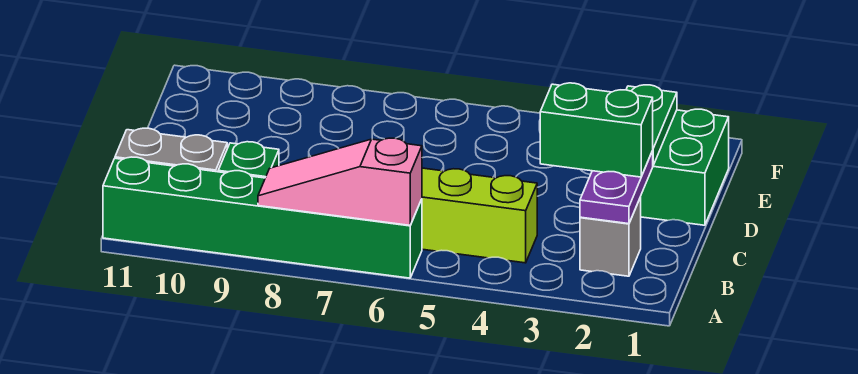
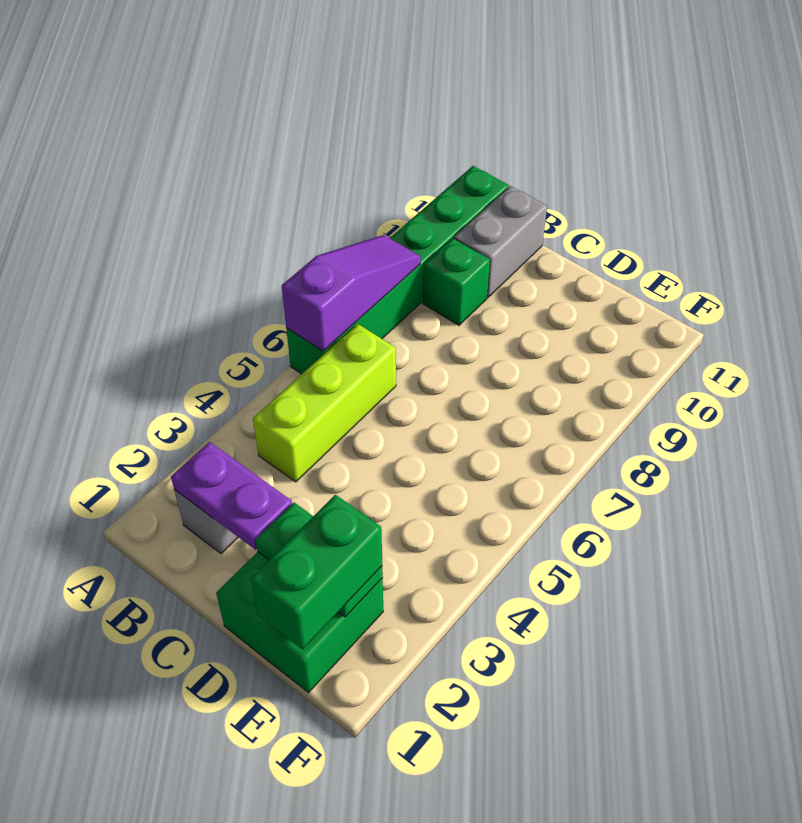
pink slope A6:A8 level 2 top 6 -> purple slope A6:A8 level 2 top 6
green brick C2:C3 level 3 -> green brick E1:E2 level 3

